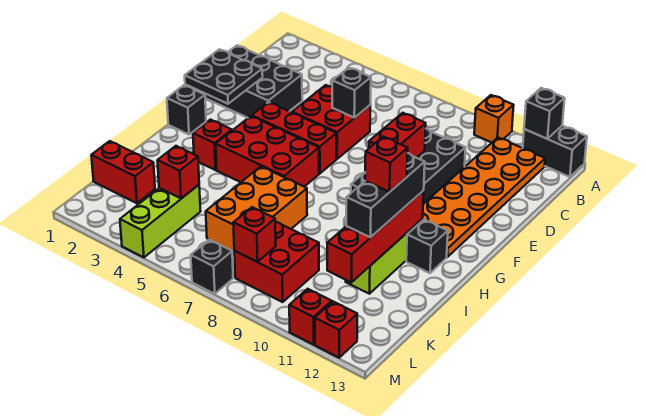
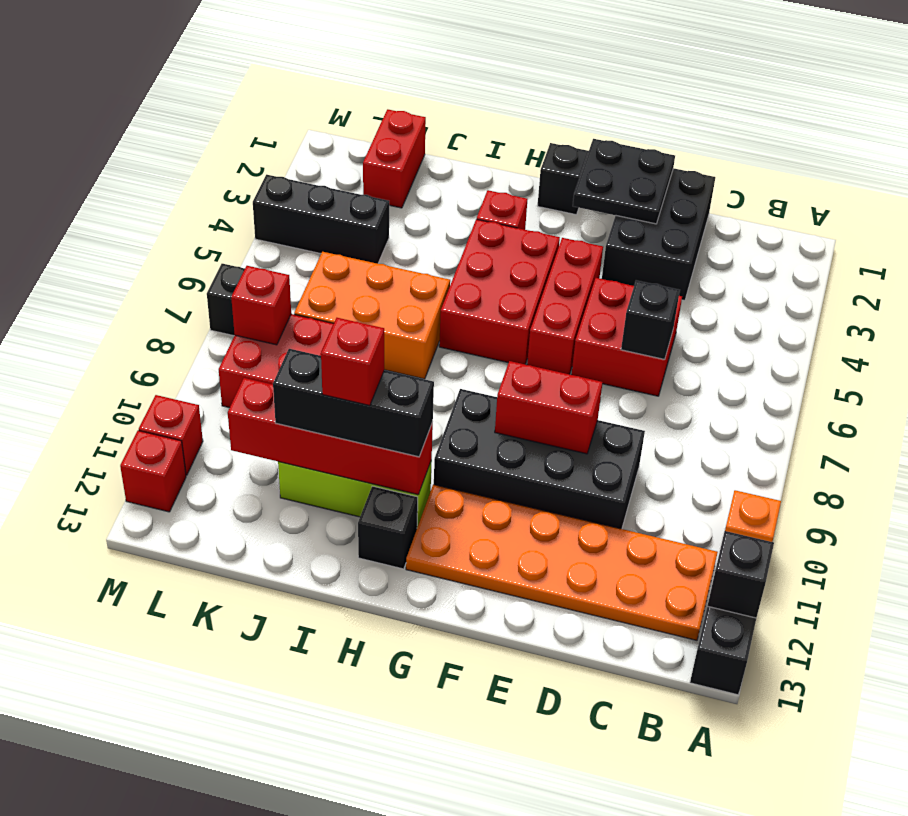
lime brick K4:M4 level 1 -> black brick K4:M4 level 1
red brick K4 level 2 -> none

